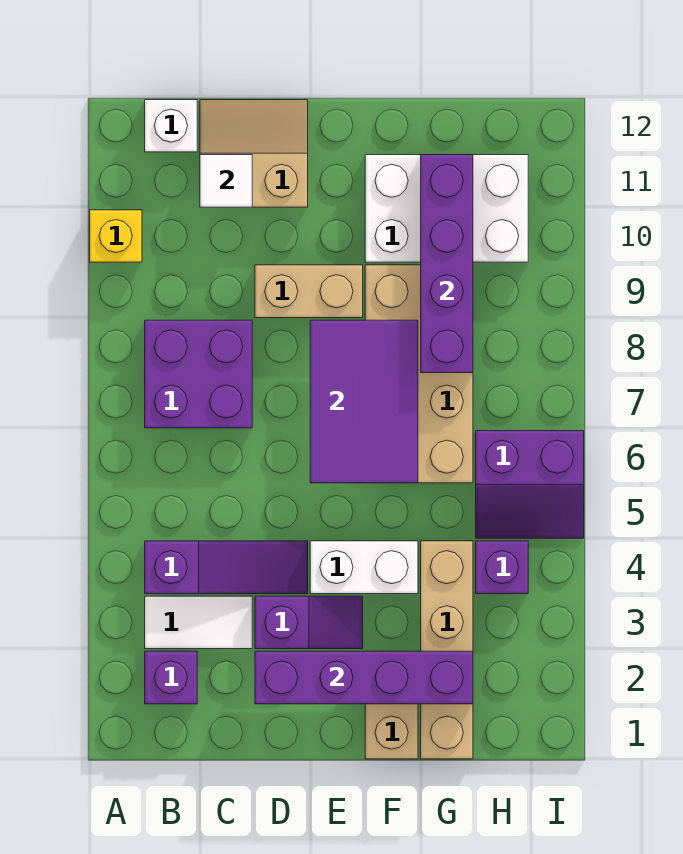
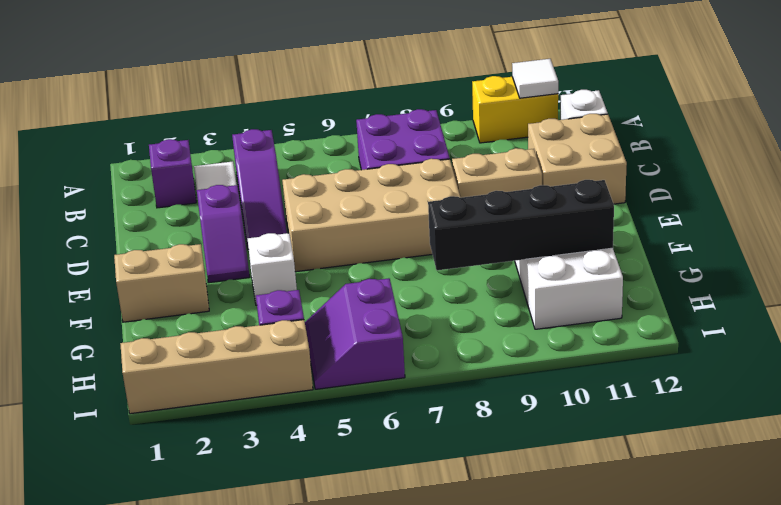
yellow brick A10 level 1 -> yellow brick A10:A11 level 1
tan slope C11:D12 level 1 top 11 -> tan brick C11:D12 level 1
white tile C11 level 2 -> white tile A11 level 2
purple brick D2:G2 level 2 -> none
tan brick D9:E9 level 1 -> tan brick D9:D10 level 1
white brick E4:F4 level 1 -> white brick F4 level 1
purple tile E6:F8 level 2 -> none
tan brick F6:G9 level 1 -> tan brick D5:E8 level 1
tan brick G1:G4 level 1 -> tan brick I1:I4 level 1
purple brick G8:G11 level 2 -> black brick G8:G11 level 2

